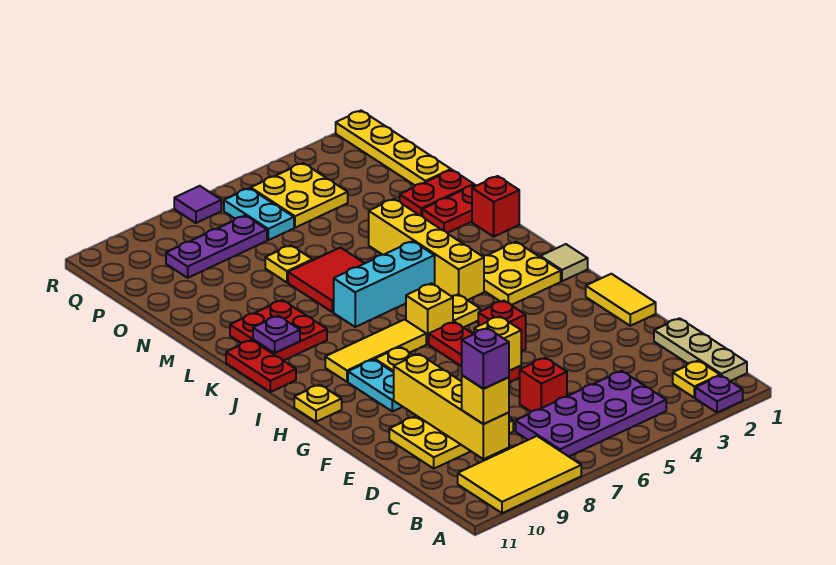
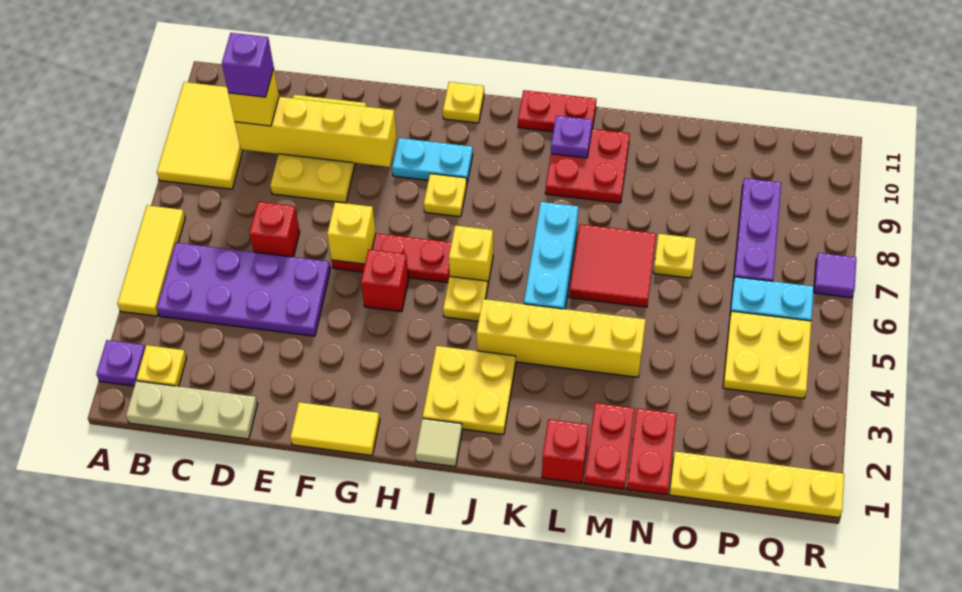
purple plate B4:C7 level 1 -> purple plate B4:E5 level 1
yellow tile I7:I9 level 1 -> yellow tile A4:A6 level 1

